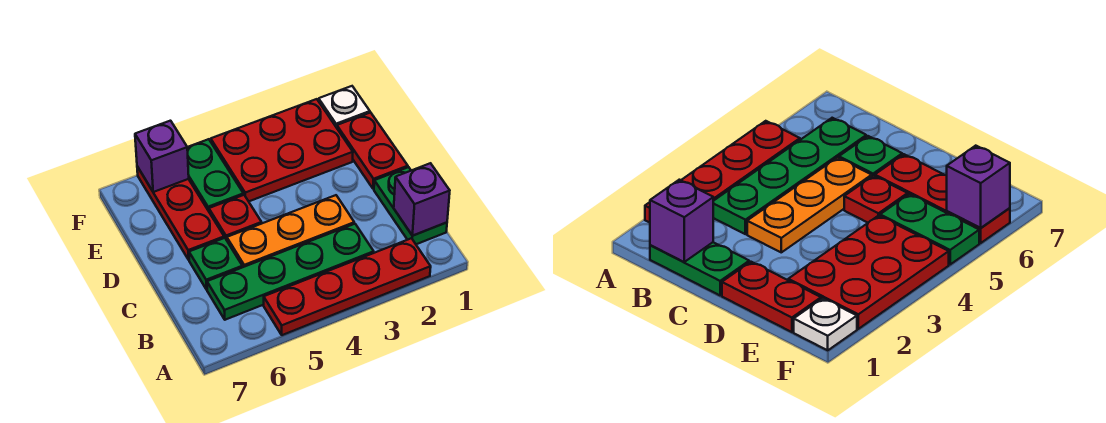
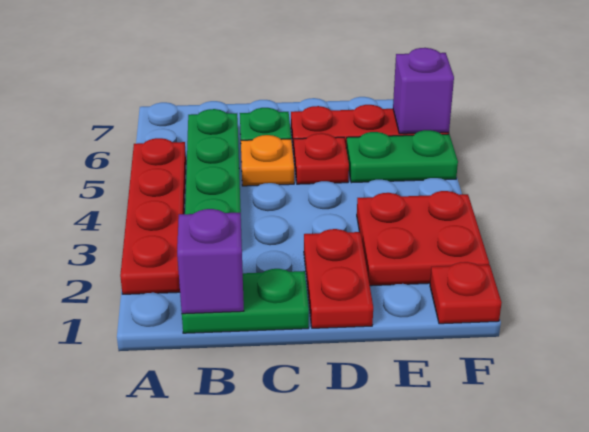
orange plate C3:C5 level 1 -> orange plate C5 level 1
red plate D1:E1 level 1 -> red plate D1:D2 level 1
red plate E2:F4 level 1 -> red plate E2:F3 level 1
white plate F1 level 1 -> red plate F1 level 1

